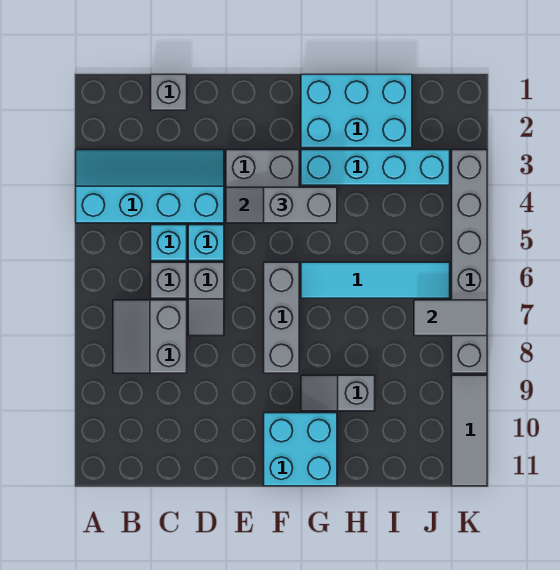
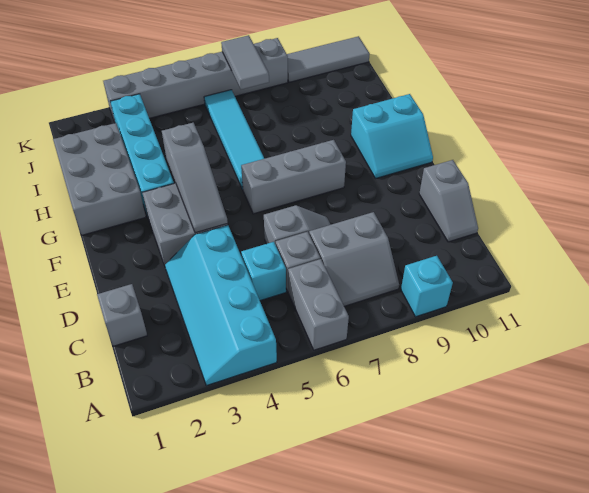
cyan brick D5 level 1 -> cyan brick A9 level 1
grey brick F4:G4 level 3 -> grey brick A6:B6 level 1
cyan brick F10:G11 level 1 -> cyan slope F10:G11 level 1 top G
cyan brick G1:I2 level 1 -> grey brick G1:I2 level 1
grey slope G9:H9 level 1 top H -> grey slope C11:D11 level 1 top D

